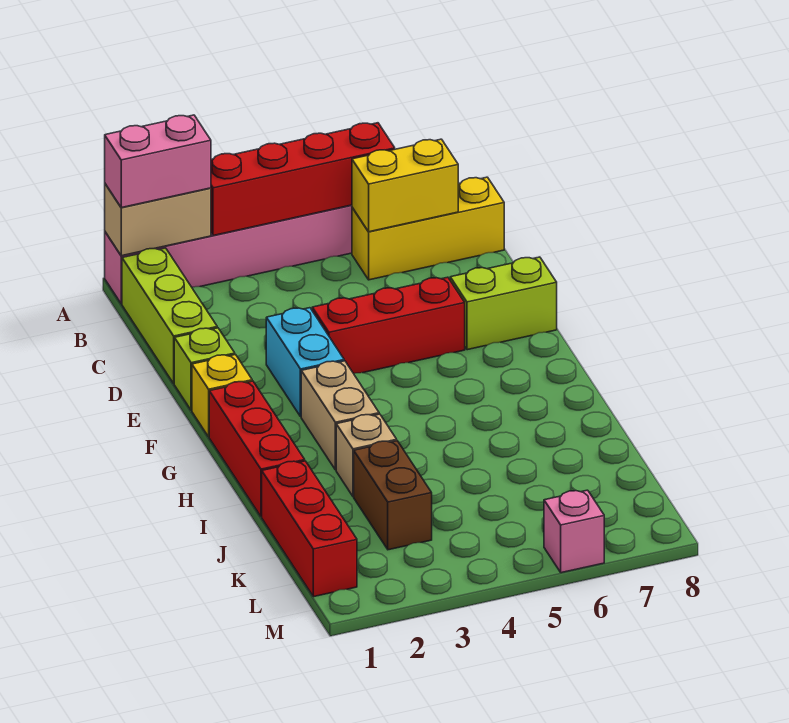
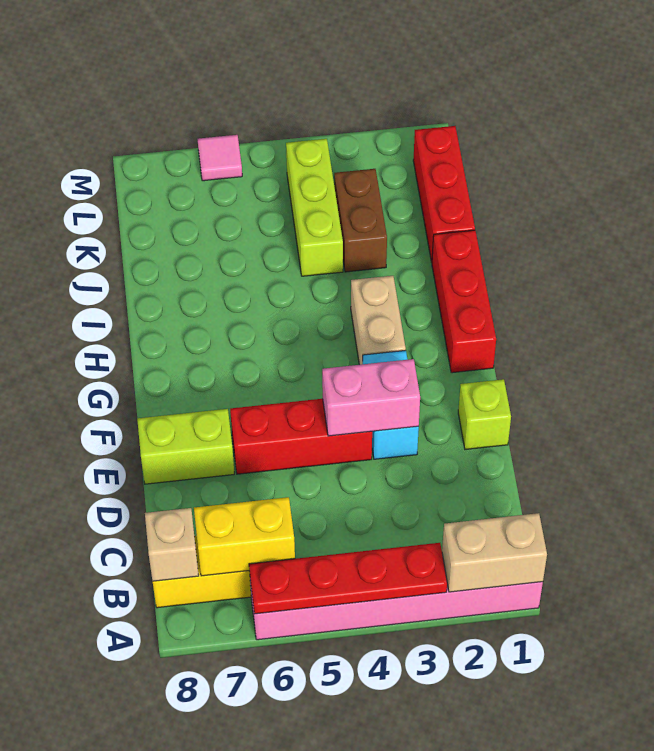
pink brick A1:A2 level 3 -> pink brick E3:E4 level 2
red brick A3:A6 level 2 -> red plate A3:A6 level 2
lime brick B1:D1 level 1 -> lime brick J4:L4 level 1
yellow brick F1 level 1 -> none
tan brick I3 level 1 -> tan brick B8 level 2
pink brick M6 level 1 -> pink tile M6 level 1

